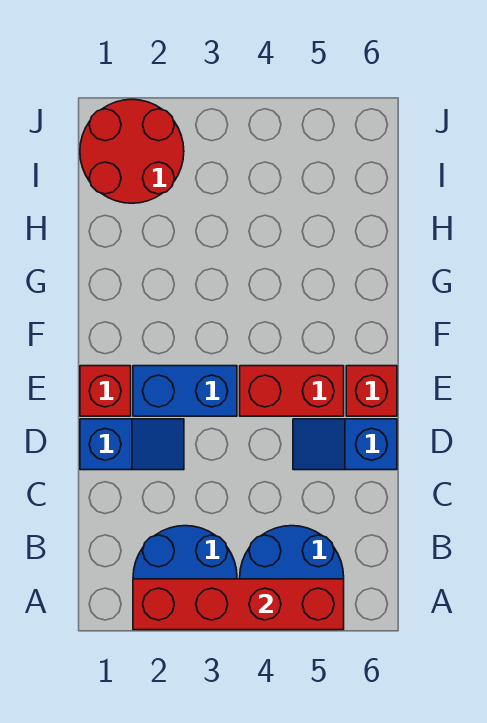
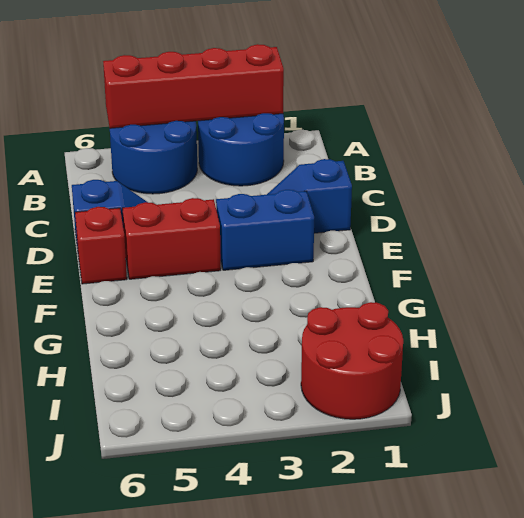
red brick E1 level 1 -> none

